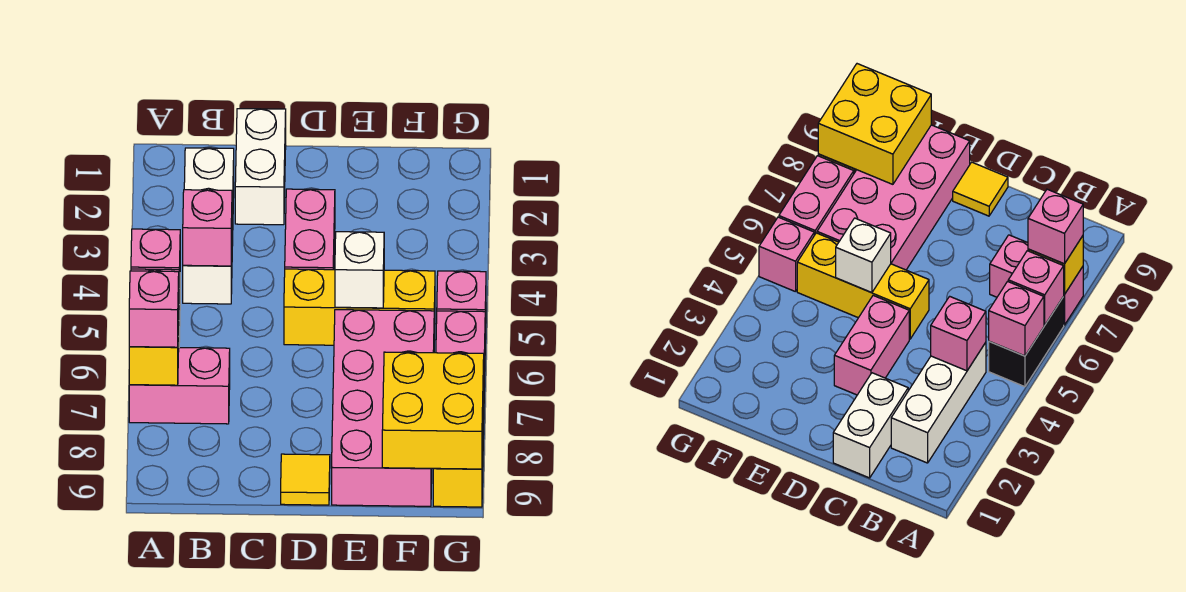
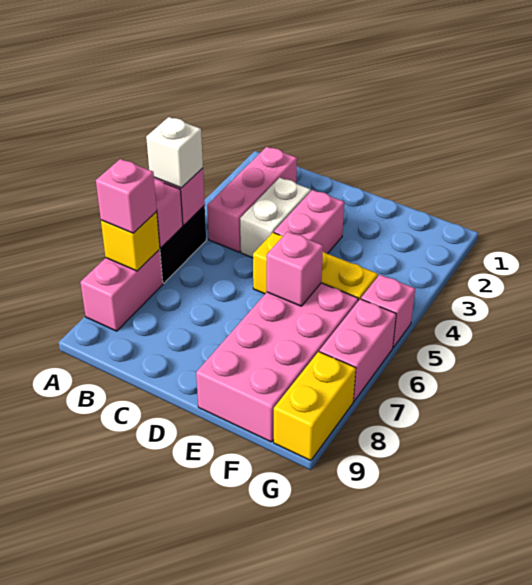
pink brick A7:B7 level 1 -> pink brick A7:A8 level 1
white brick B2:B4 level 1 -> pink brick B2:B4 level 1
pink brick B4 level 2 -> pink brick E6 level 2
white brick C1:C2 level 1 -> white brick C3:C4 level 1
yellow tile D9 level 1 -> none
white brick E5 level 2 -> white brick A5 level 3
yellow brick F8:G9 level 2 -> none

